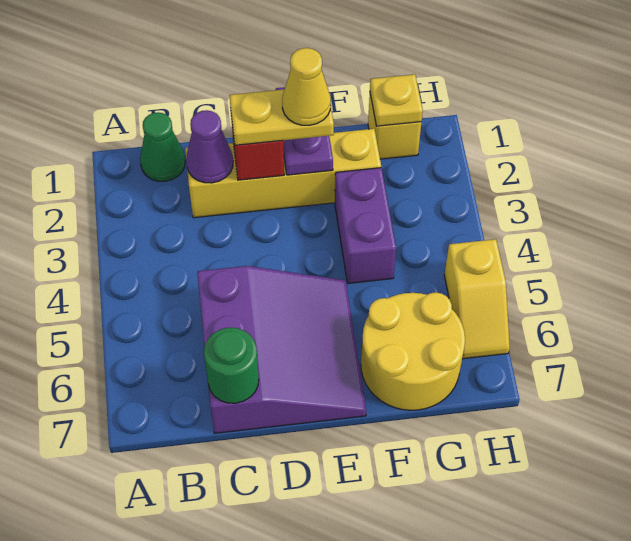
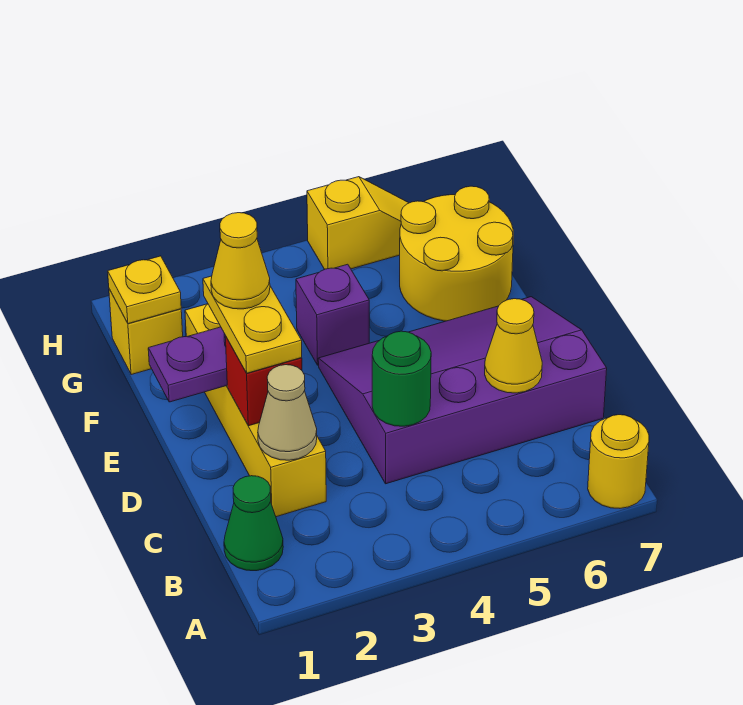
none -> yellow round brick A7 level 1
purple cone C2 level 2 -> tan cone C2 level 2
purple slope C5:E7 level 1 top C -> purple slope C4:E7 level 1 top C
none -> yellow cone C6 level 2
green round brick C7 level 2 -> green round brick C4 level 2
purple brick F3:F4 level 1 -> purple brick F4 level 1

